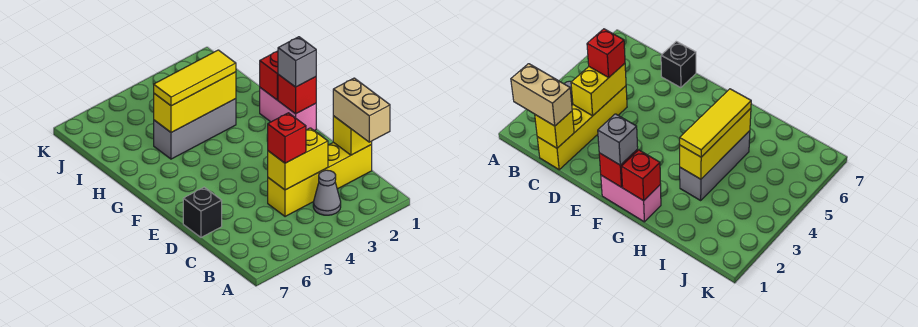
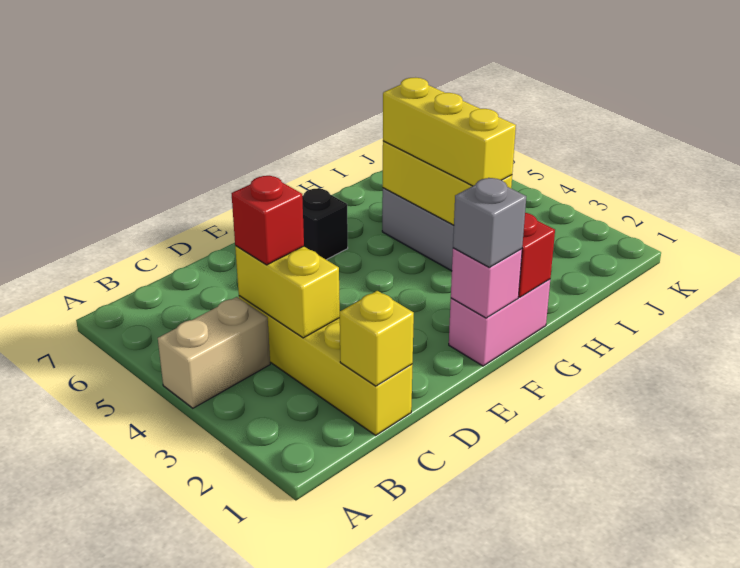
tan brick B1:C1 level 3 -> tan brick A4:B4 level 1
grey cone B3 level 1 -> none
black brick D7 level 1 -> black brick F6 level 1
red brick F1 level 2 -> pink brick F1 level 2
yellow tile H3:H5 level 3 -> yellow brick H3:H5 level 3

